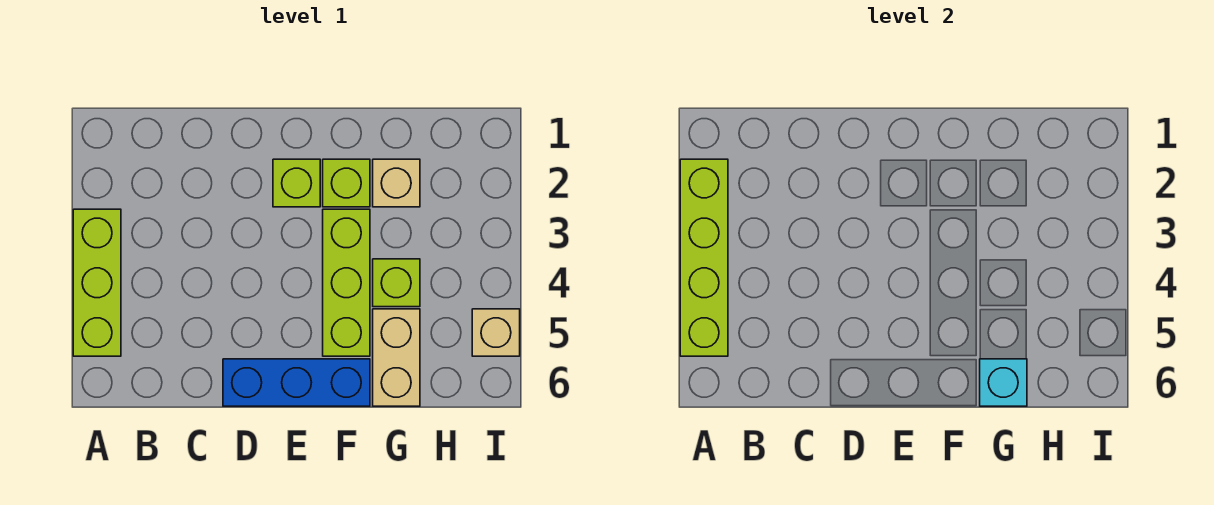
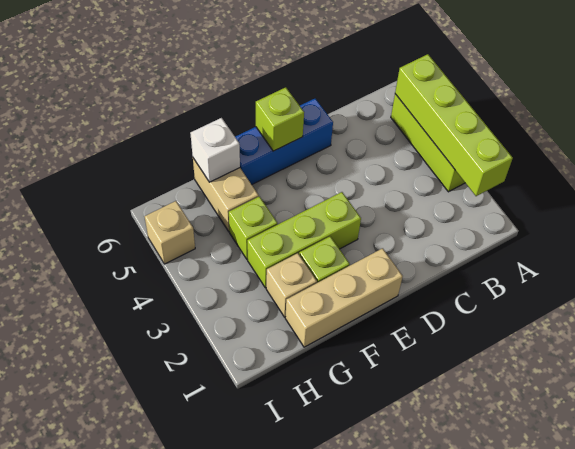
none -> tan brick E1:G1 level 1
lime brick E2 level 1 -> lime brick E6 level 2
lime brick F3:F5 level 1 -> lime brick E3:G3 level 1
cyan brick G6 level 2 -> white brick G6 level 2

